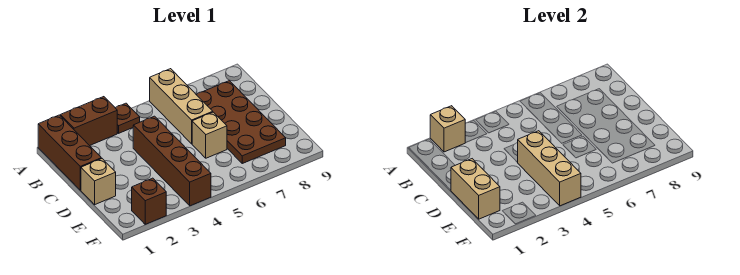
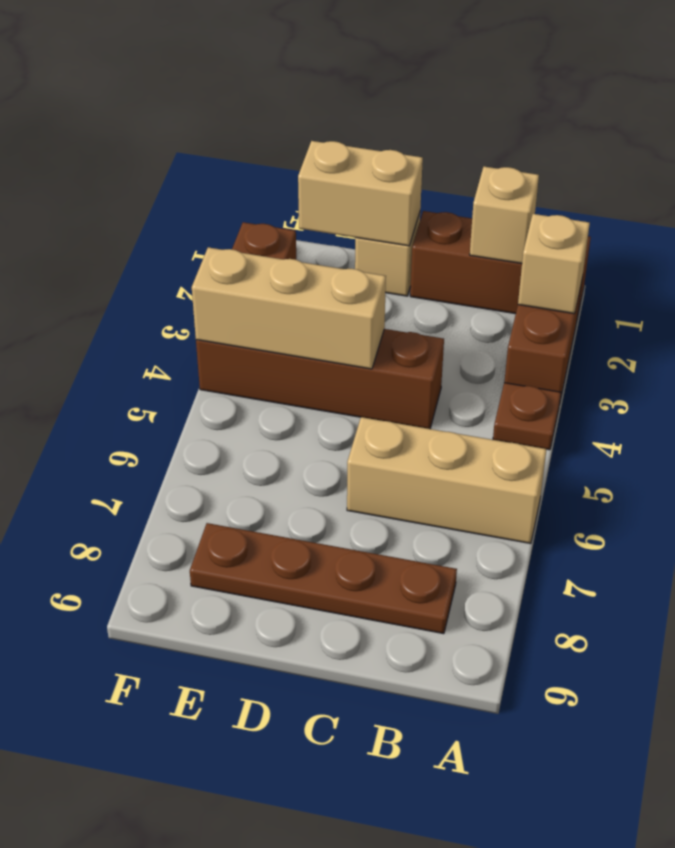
brown plate B7:E8 level 1 -> brown plate B8:E8 level 1
tan brick D6 level 1 -> tan brick B1 level 2

